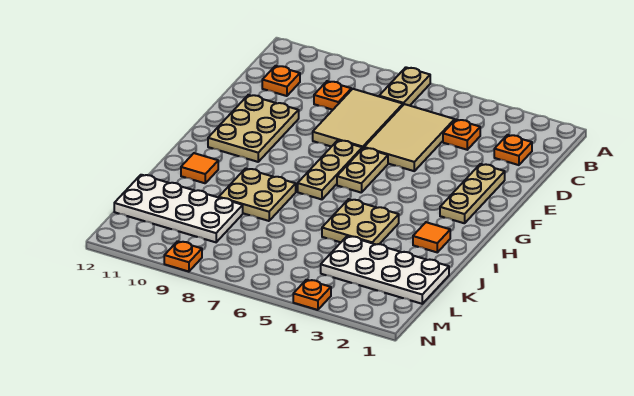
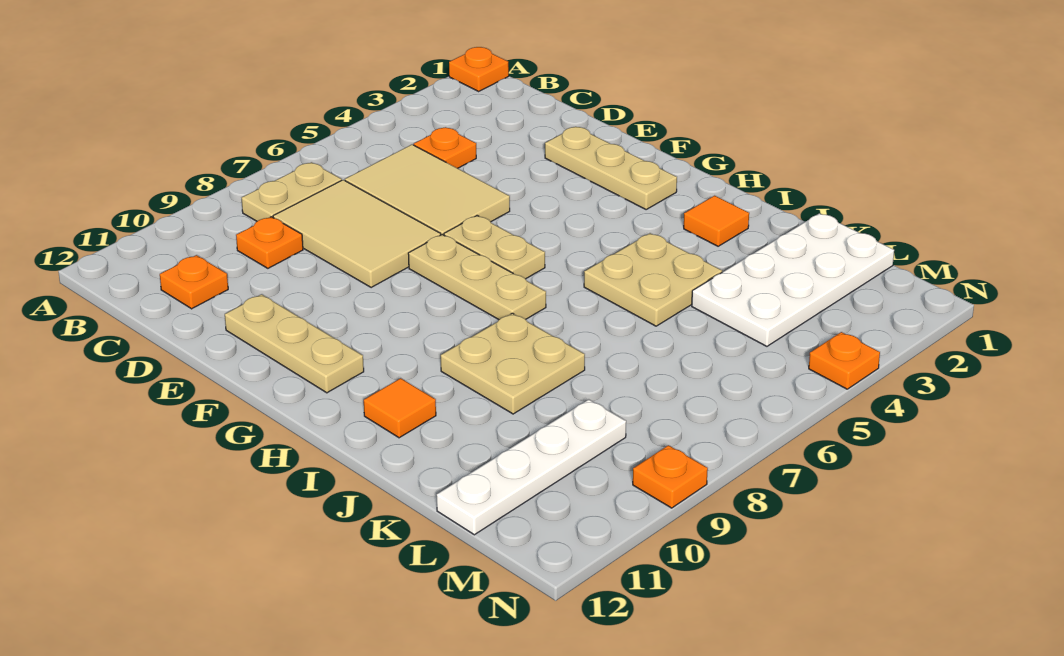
tan plate A7:B7 level 1 -> tan plate B7:B8 level 1
orange plate C2 level 1 -> orange plate A1 level 1
tan plate E10:G11 level 1 -> tan plate E11:G11 level 1
white plate K9:L12 level 1 -> white plate L9:L12 level 1

